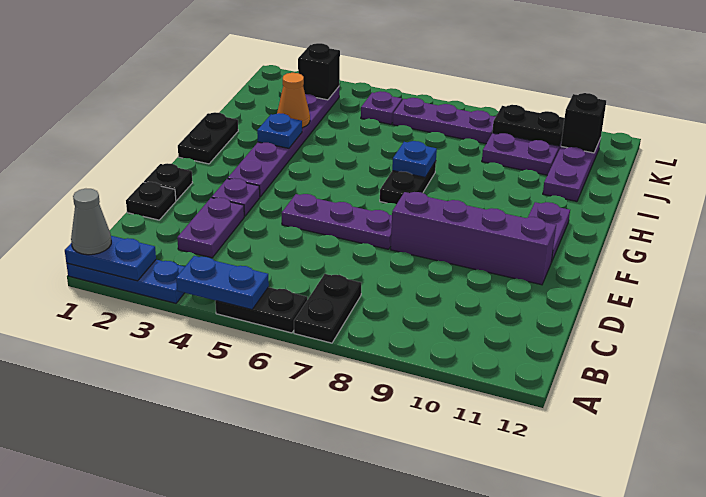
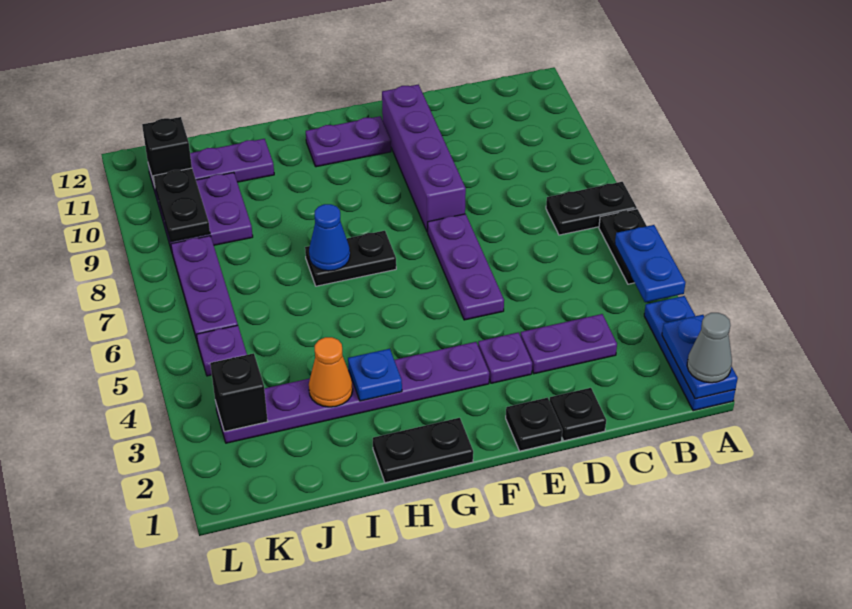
blue plate H7 level 2 -> blue cone H7 level 2

